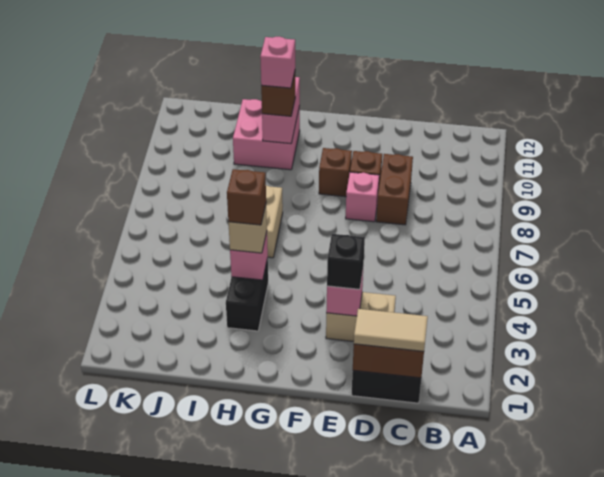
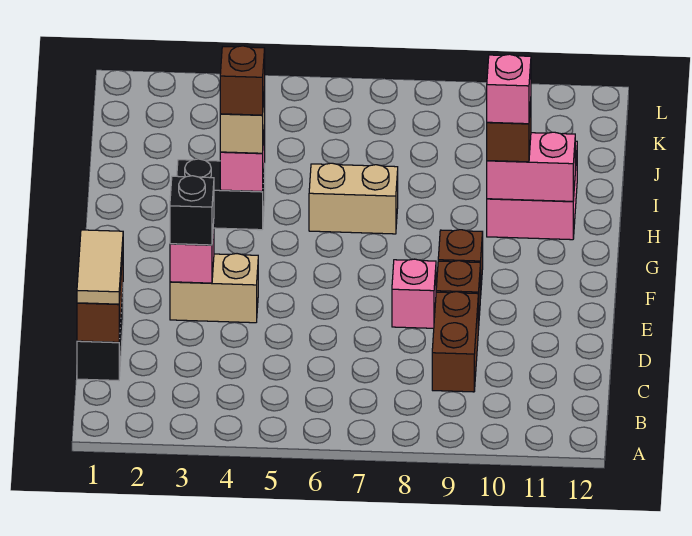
tan brick D3:E3 level 1 -> tan brick E3:E4 level 1
brown brick D8:D9 level 1 -> brown brick C9:D9 level 1

